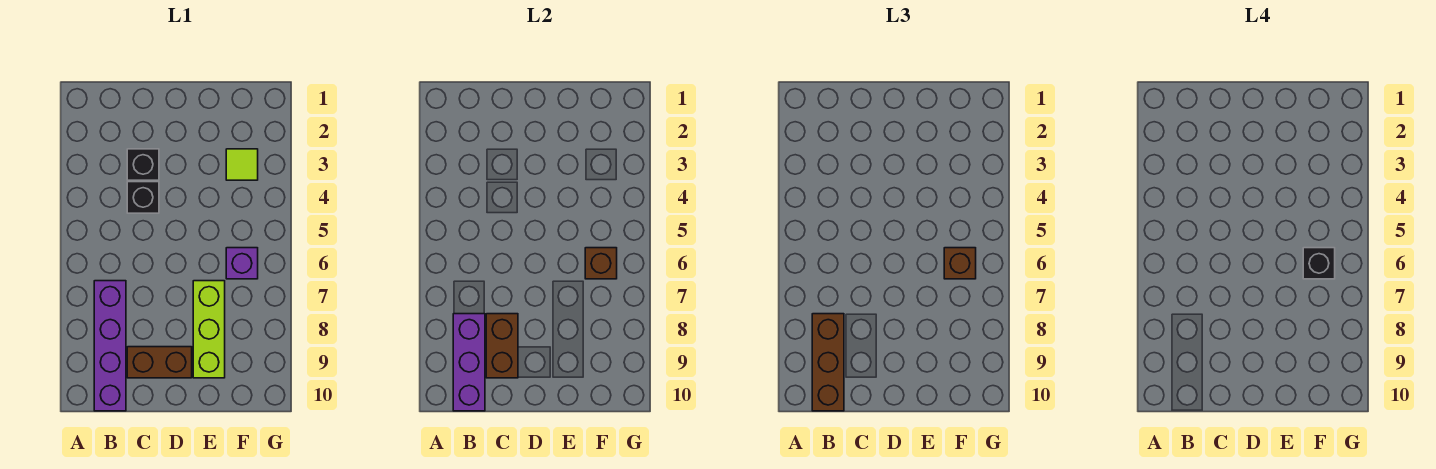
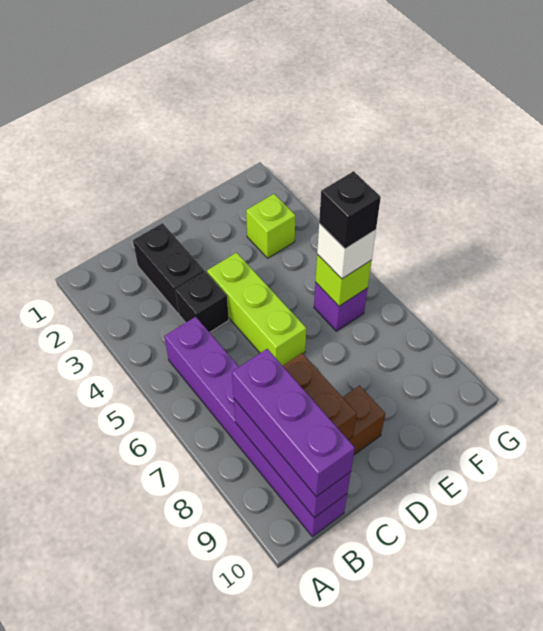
purple brick B7:B10 level 1 -> purple brick B5:B10 level 1
brown brick B8:B10 level 3 -> purple brick B8:B10 level 3
black brick C3 level 1 -> black brick C2:C3 level 1
lime brick E7:E9 level 1 -> lime brick D4:D6 level 1
lime tile F3 level 1 -> lime brick F3 level 1
brown brick F6 level 2 -> lime brick F6 level 2
brown brick F6 level 3 -> white brick F6 level 3

